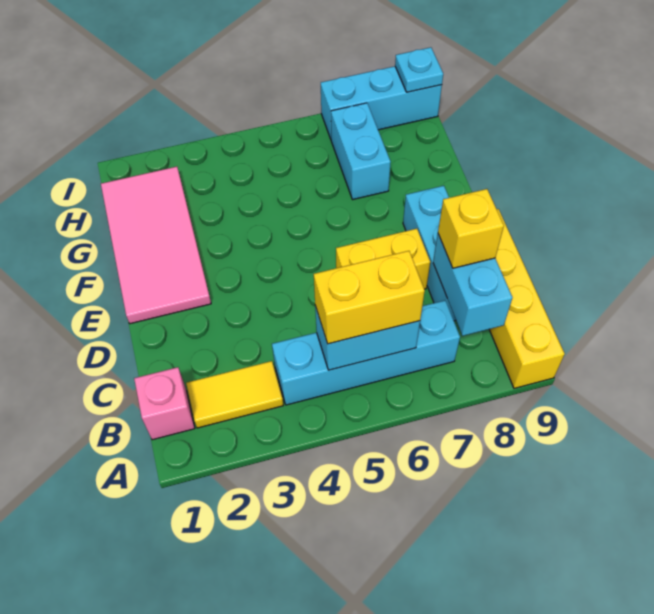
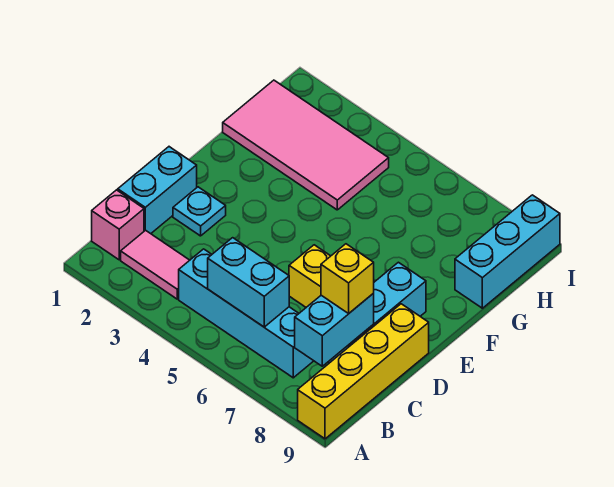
yellow tile B2:B3 level 1 -> pink tile B2:B3 level 1
yellow brick B5:B6 level 3 -> none
pink tile E1:H2 level 1 -> pink tile G1:H4 level 1
cyan brick G7:H7 level 1 -> cyan brick C1:D1 level 1
cyan brick I7:I9 level 1 -> cyan brick G9:I9 level 1
cyan plate I9 level 2 -> cyan plate D2 level 1

